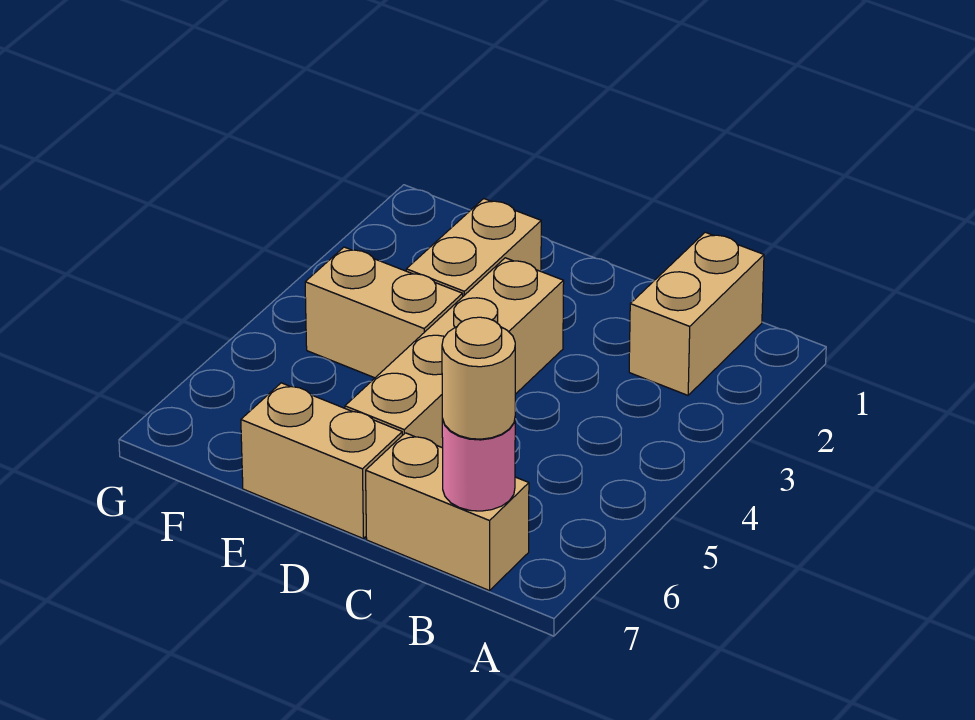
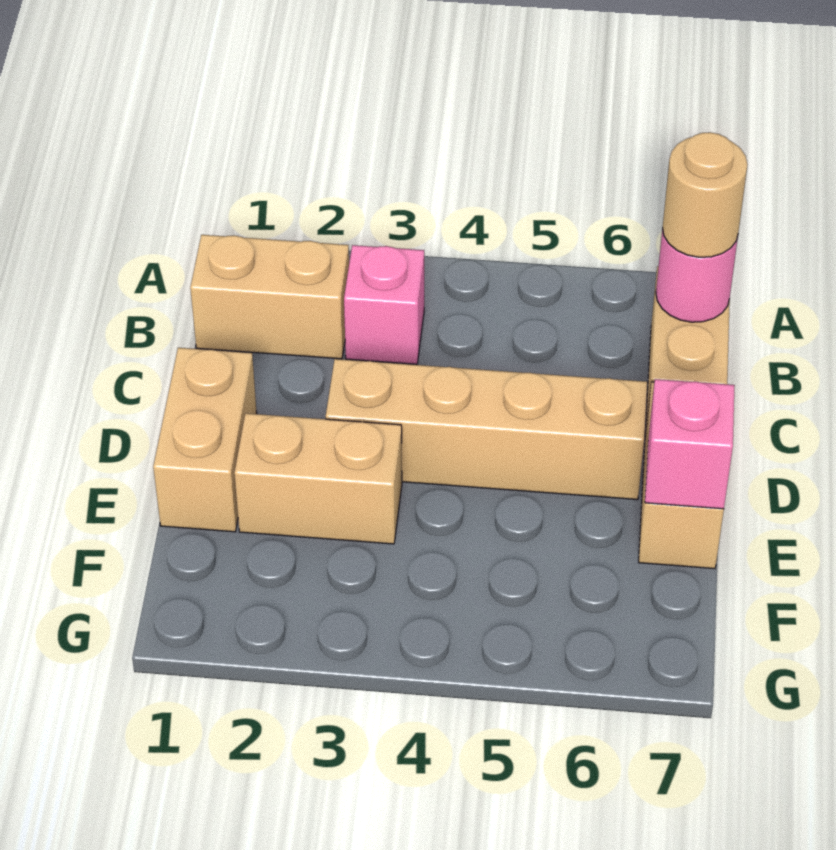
none -> pink brick B3 level 1
tan brick E4:F4 level 1 -> tan brick D1:E1 level 1
none -> pink brick E7 level 2

